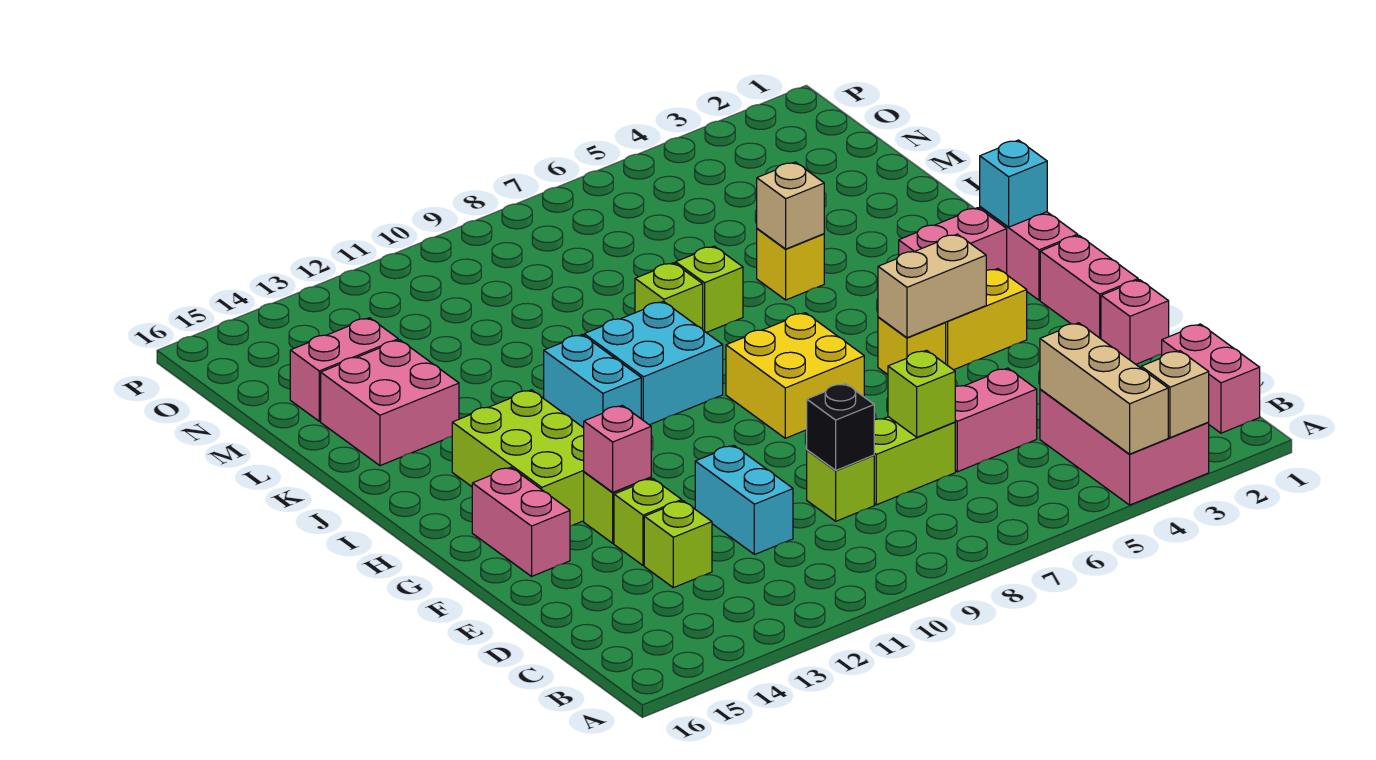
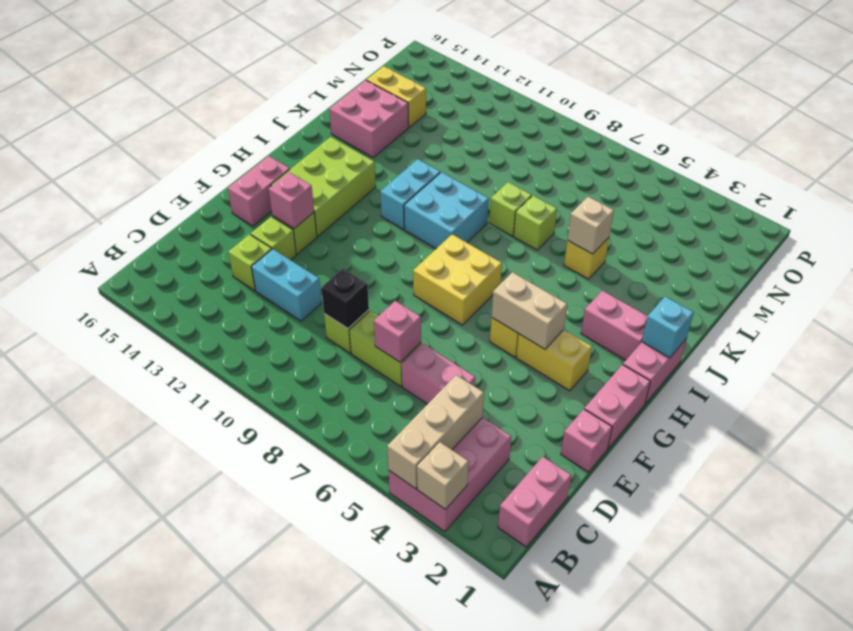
lime brick D7 level 2 -> pink brick D7 level 2
cyan brick D11:E11 level 1 -> cyan brick D11:D12 level 1
pink brick M14:M15 level 1 -> yellow brick M14:M15 level 1

